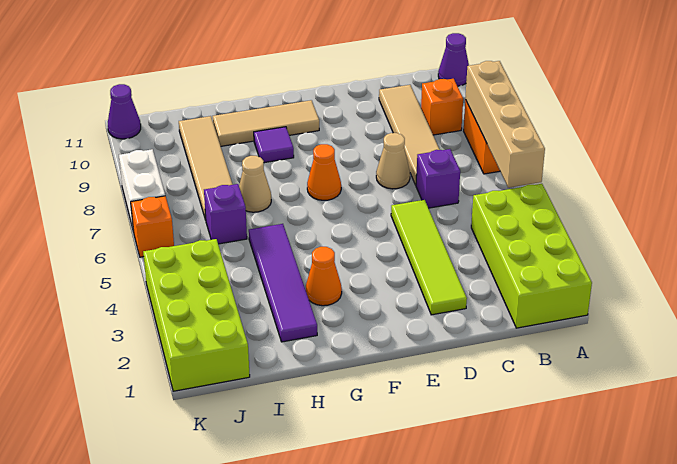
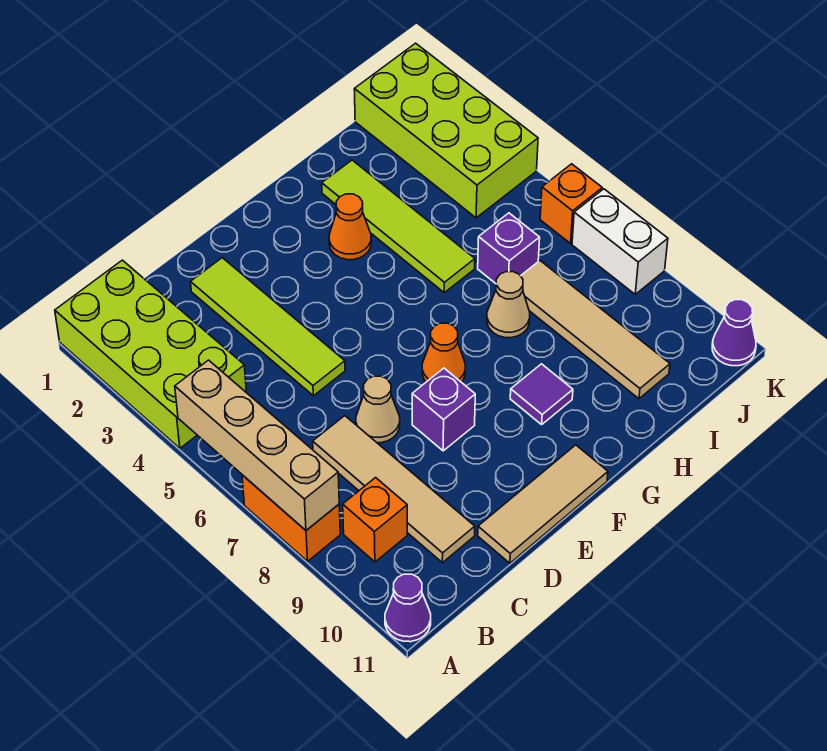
purple brick C6 level 1 -> purple brick E8 level 1
tan tile F10:H10 level 1 -> tan tile D11:F11 level 1
purple tile H2:H5 level 1 -> lime tile H2:H5 level 1

